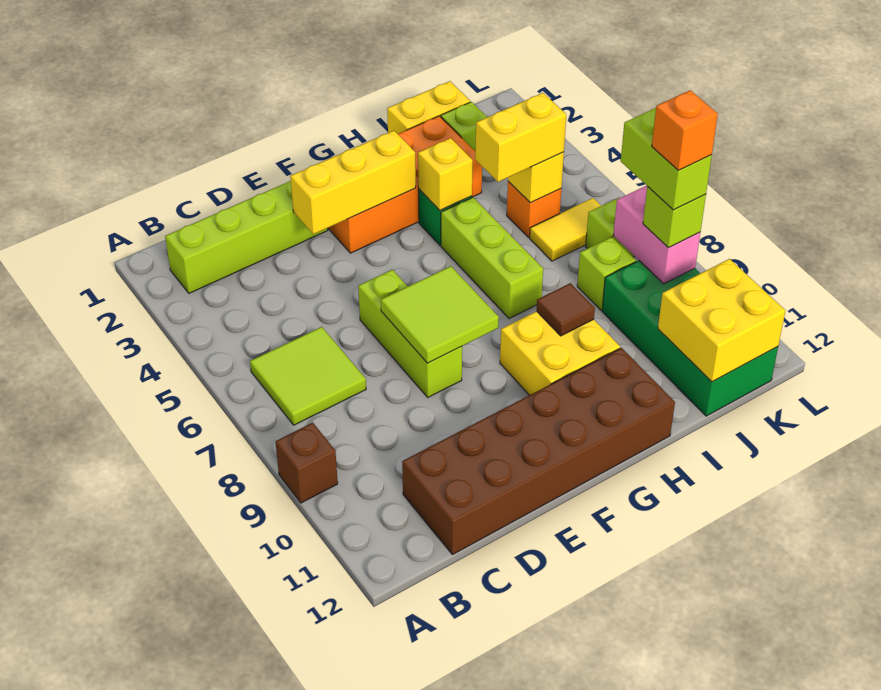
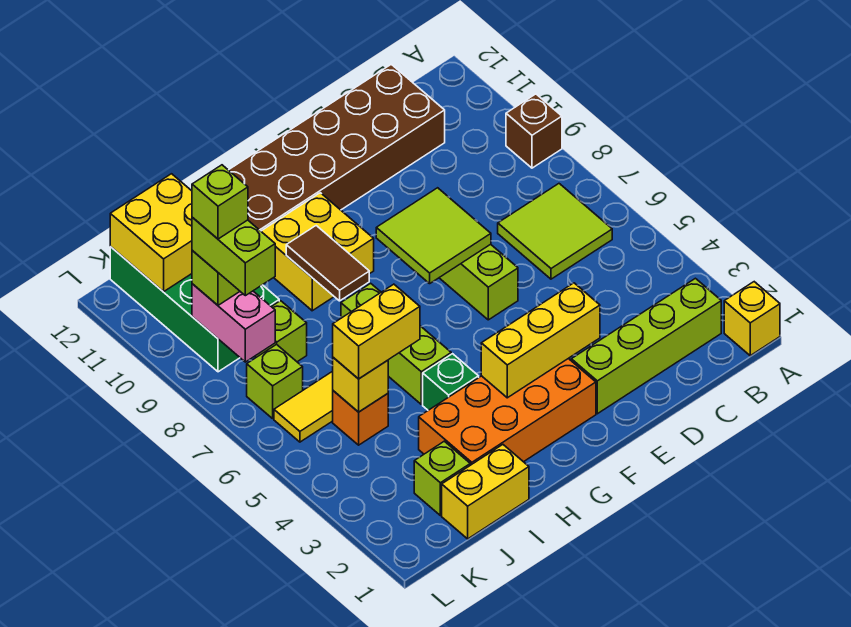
yellow brick H4 level 2 -> yellow brick A1 level 1
brown tile H9 level 2 -> brown tile H8:H9 level 2
orange brick K9 level 5 -> lime brick K9 level 5

